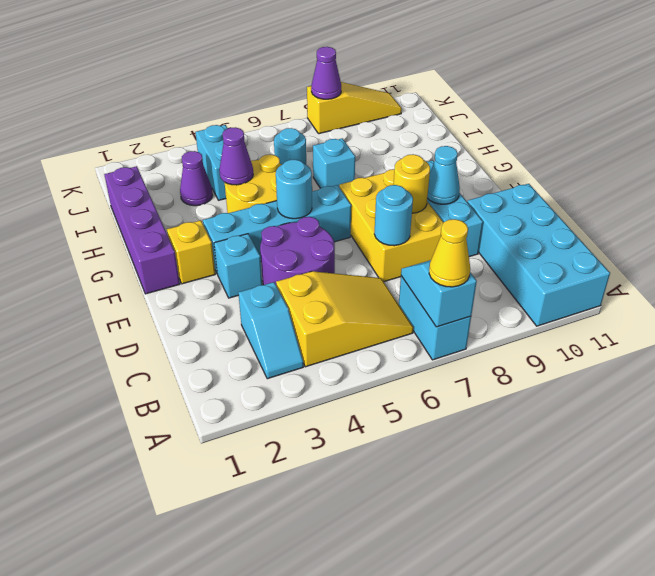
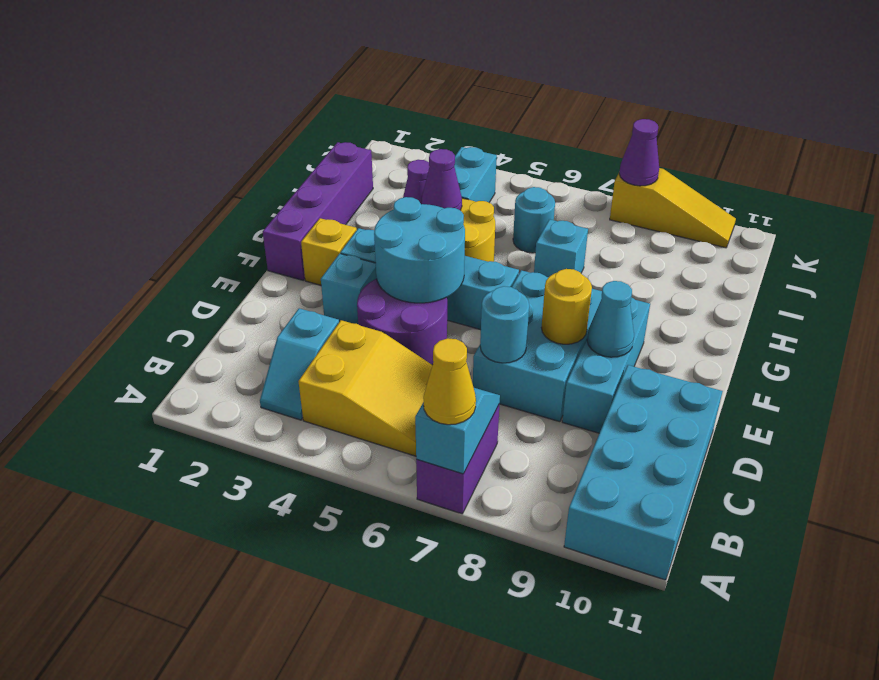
cyan brick A7:B7 level 1 -> purple brick A7:B7 level 1
yellow brick D7:F8 level 1 -> cyan brick D7:F8 level 1
cyan round brick F5 level 2 -> cyan round brick E4:F5 level 2

